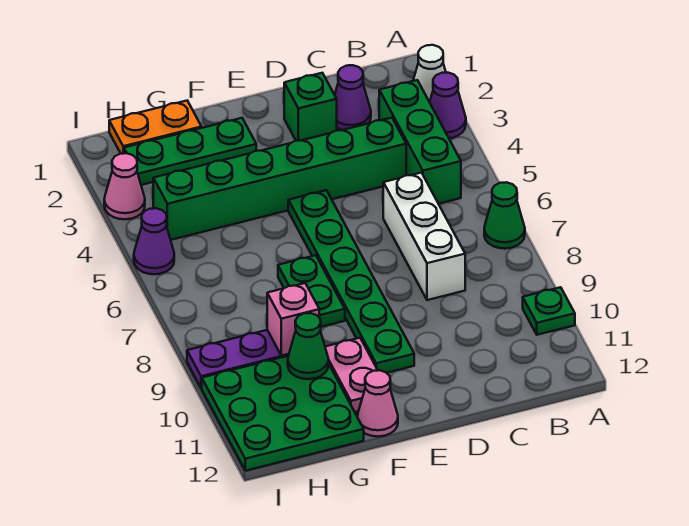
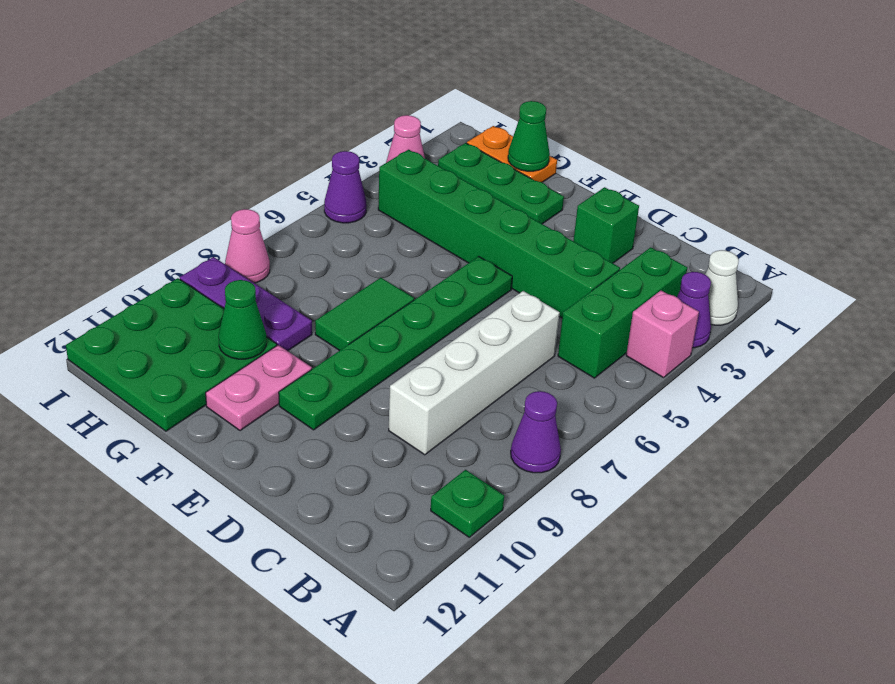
green cone A7 level 1 -> green cone G1 level 2
purple cone C2 level 1 -> purple cone A8 level 1
white brick C6:C8 level 1 -> white brick C6:C9 level 1
green plate F7:F8 level 1 -> green tile F7:F8 level 1
pink cone F12 level 1 -> pink cone I8 level 1
pink brick G9 level 2 -> pink brick A4 level 1

